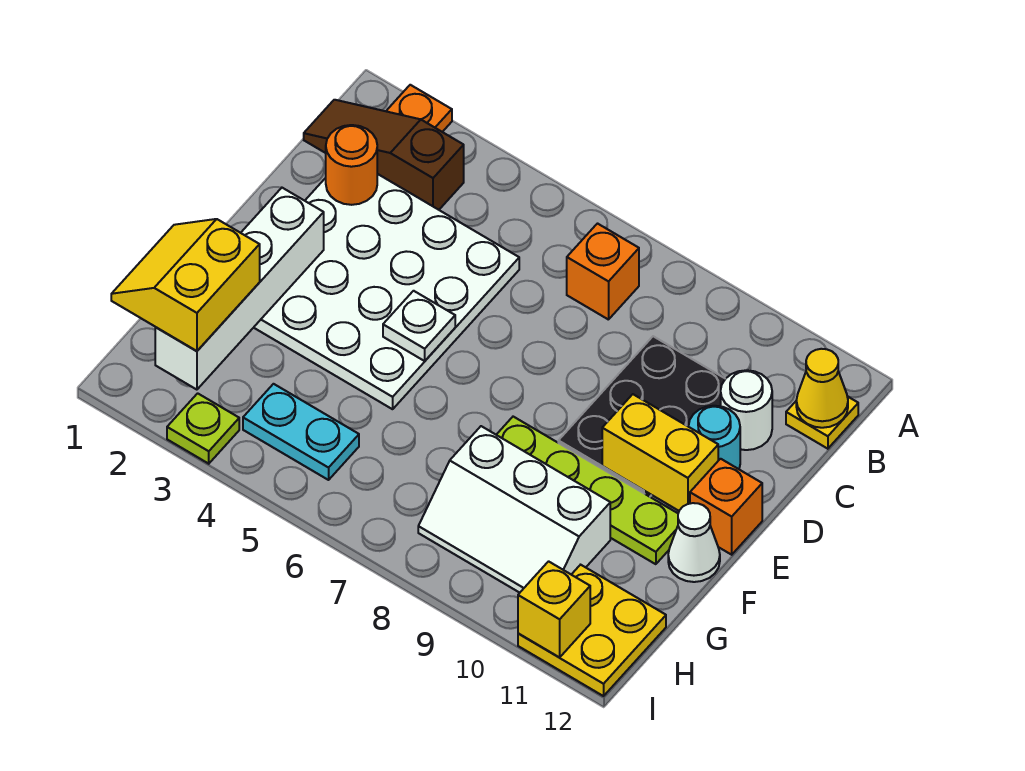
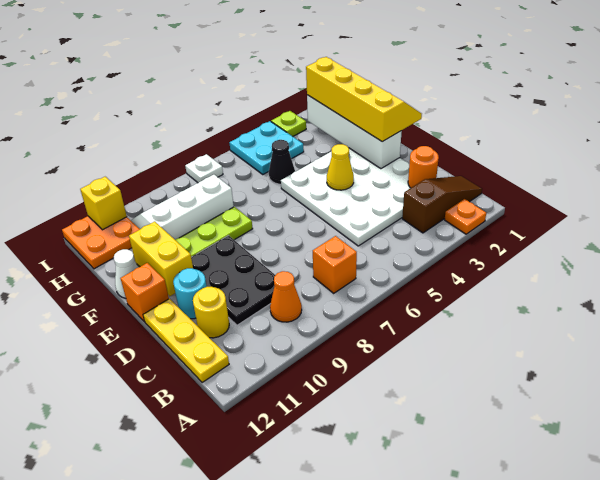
none -> orange cone B9 level 1
yellow plate B12 level 1 -> yellow plate B12:D12 level 1
yellow cone B12 level 2 -> yellow cone E4 level 2
white round brick C11 level 1 -> yellow round brick C11 level 1
white plate E5 level 2 -> white plate I7 level 1
yellow brick E10:E11 level 2 -> yellow brick E11:F11 level 2
yellow slope G1:H2 level 3 top 2 -> yellow slope E1:H2 level 3 top 2
none -> black cone G5 level 1
cyan plate H4:H5 level 1 -> cyan plate H4:I5 level 1
yellow plate H11:I12 level 1 -> orange plate H11:I12 level 1

